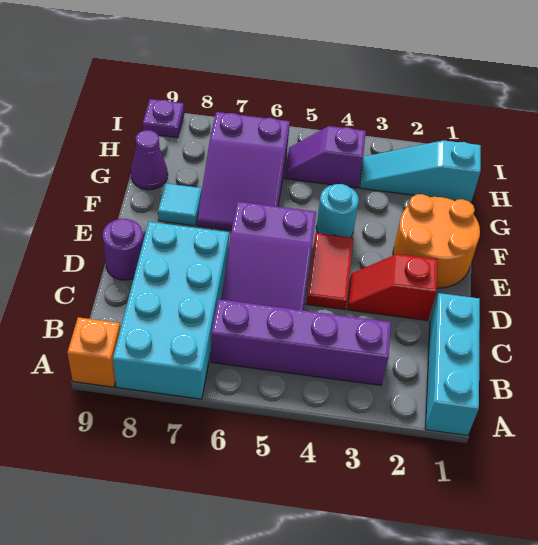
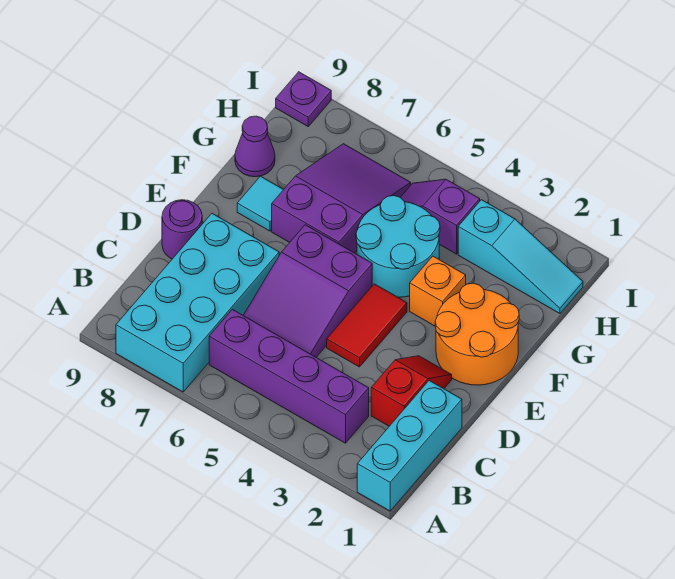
orange brick A9 level 1 -> orange brick F3 level 1
red slope D2:D3 level 1 top 2 -> red slope C2:D2 level 1 top C
cyan round brick F4 level 1 -> cyan round brick F4:G5 level 1
purple slope F6:H7 level 1 top H -> purple slope F6:H7 level 1 top F
cyan slope H1:H3 level 1 top 1 -> cyan slope H1:H3 level 1 top 3

